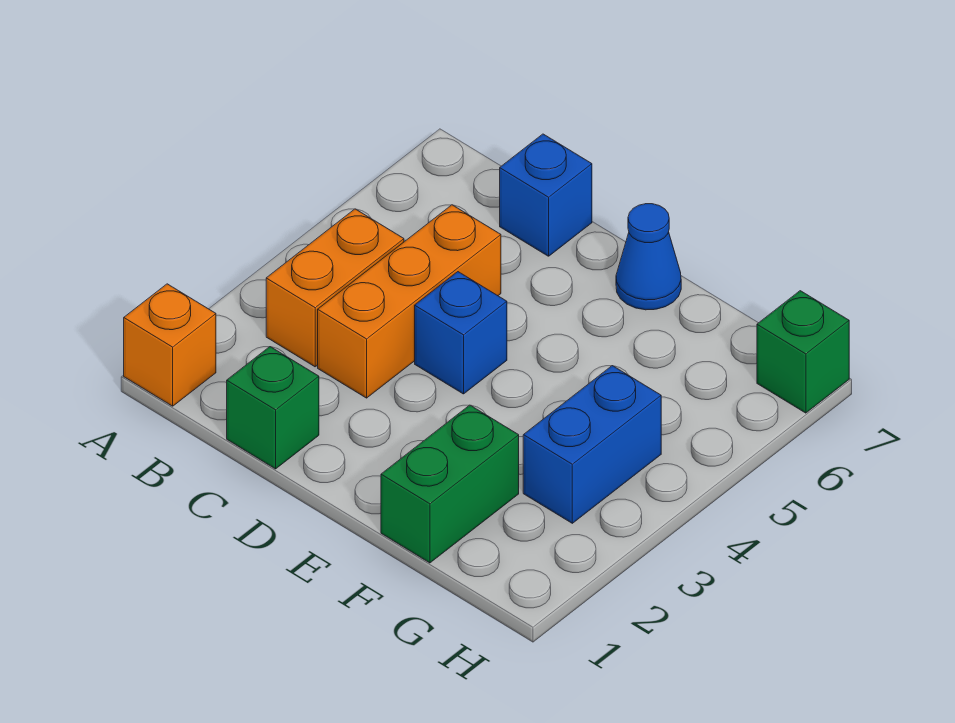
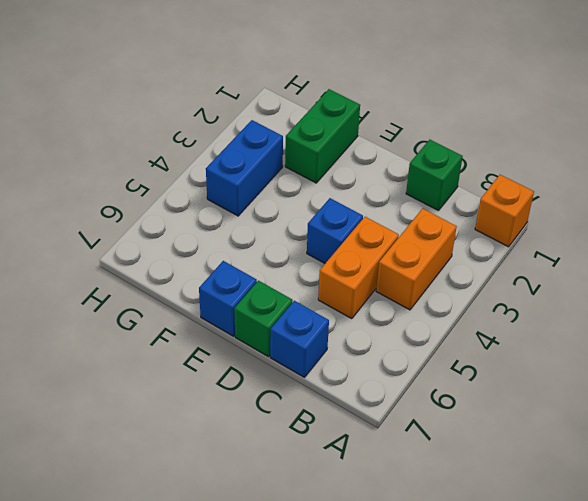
orange brick C3:C5 level 1 -> orange brick C4:C5 level 1
blue cone E7 level 1 -> blue brick E7 level 1
green brick H7 level 1 -> green brick D7 level 1

